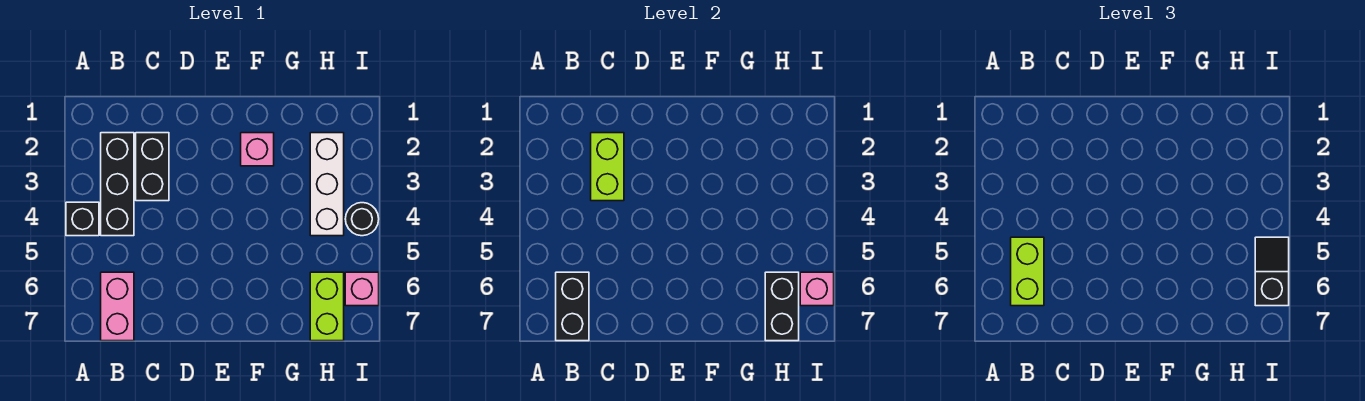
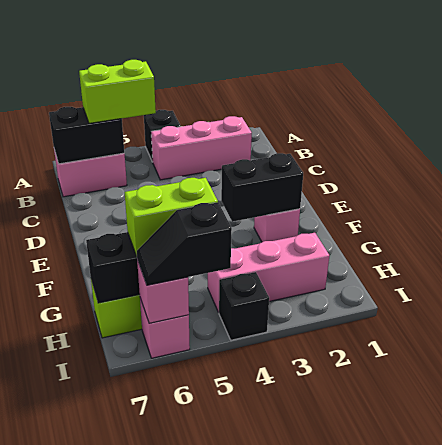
black brick B2:B4 level 1 -> pink brick B2:B4 level 1
black brick C2:C3 level 1 -> black brick F2:F3 level 2
lime brick C2:C3 level 2 -> lime brick H5:H6 level 3
white brick H2:H4 level 1 -> pink brick H2:H4 level 1
black round brick I4 level 1 -> black brick I4 level 1
black slope I5:I6 level 3 top 6 -> black slope I5:I6 level 3 top 5

